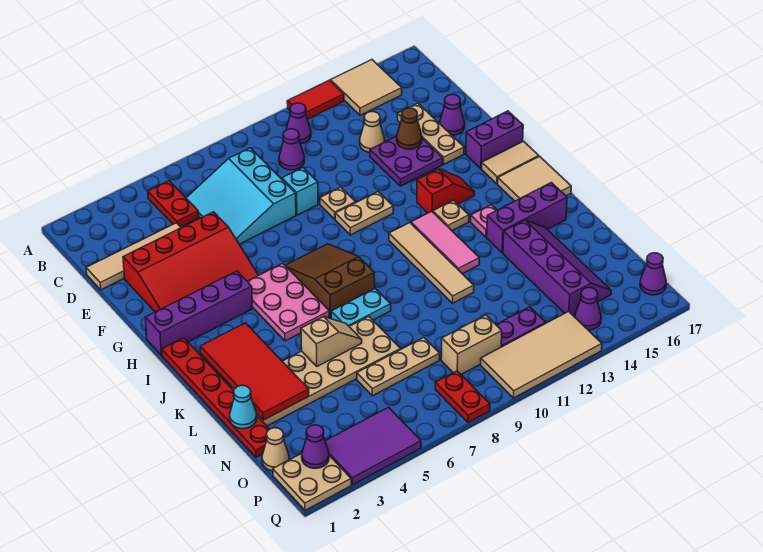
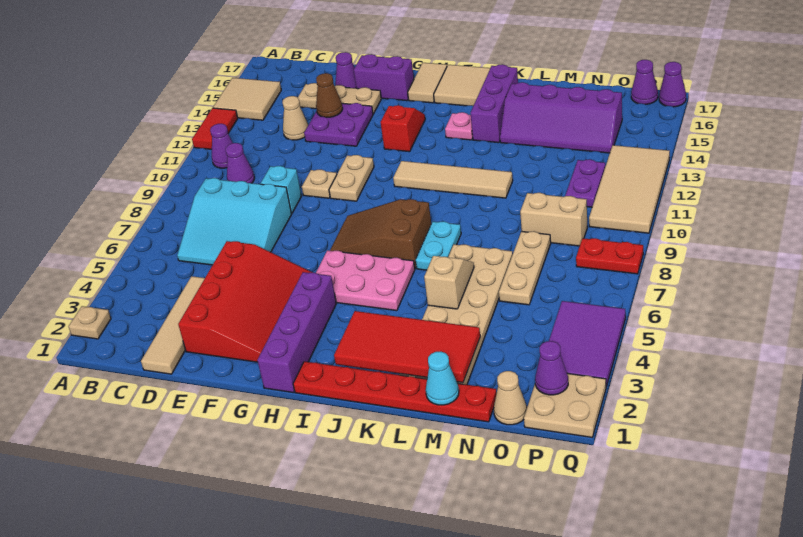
red plate B5:C5 level 1 -> none
purple brick G16:G17 level 1 -> purple brick F16:G16 level 1
pink tile I12:K12 level 1 -> none
tan plate I13 level 1 -> tan plate A2 level 1
purple slope L14:O15 level 1 top 14 -> purple slope L14:O15 level 1 top 15
tan brick O9:O10 level 1 -> tan brick N9:O9 level 1
purple cone P14 level 1 -> purple cone Q17 level 1

